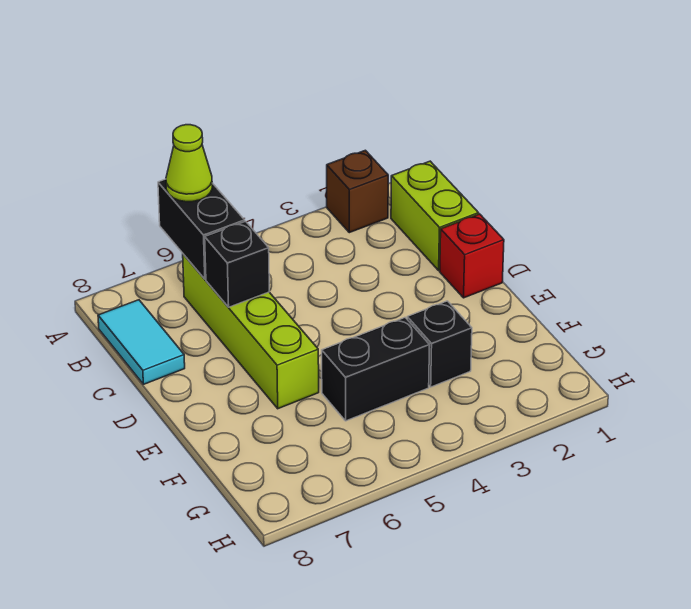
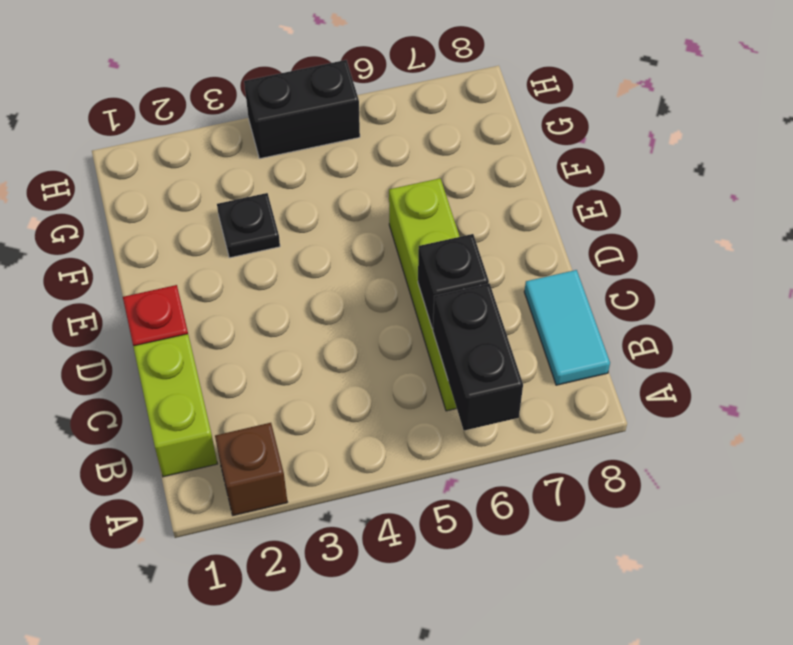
lime cone A6 level 3 -> none
black brick F3 level 1 -> black plate F3 level 1
black brick F4:F5 level 1 -> black brick H4:H5 level 1

